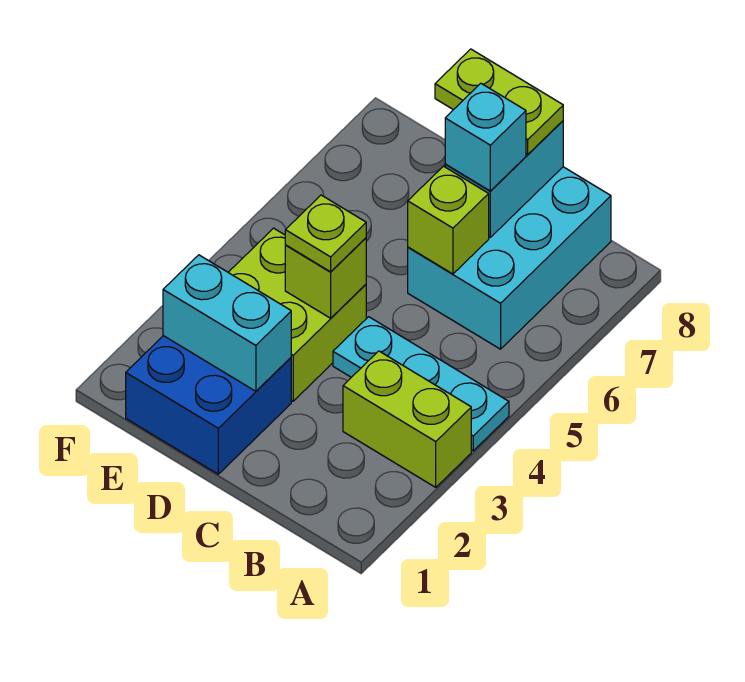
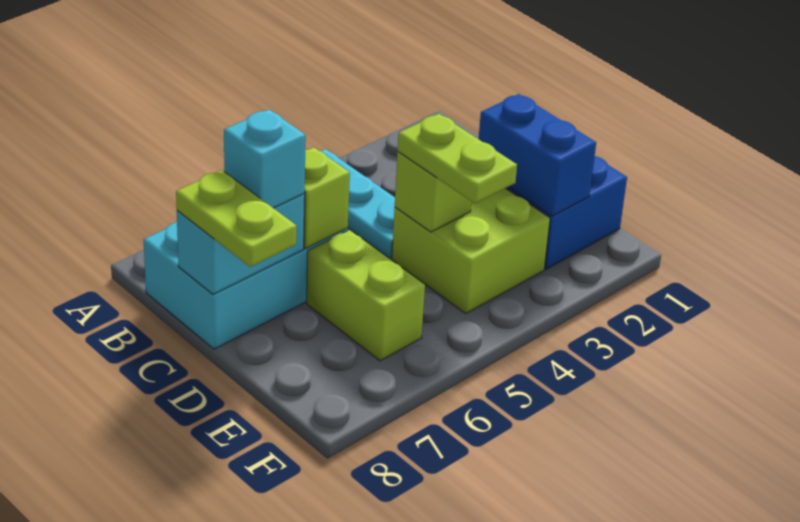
lime brick A3:B3 level 1 -> lime brick D6:E6 level 1
cyan brick D2:E2 level 2 -> blue brick D2:E2 level 2
lime plate D4 level 3 -> lime plate D4:E4 level 3

